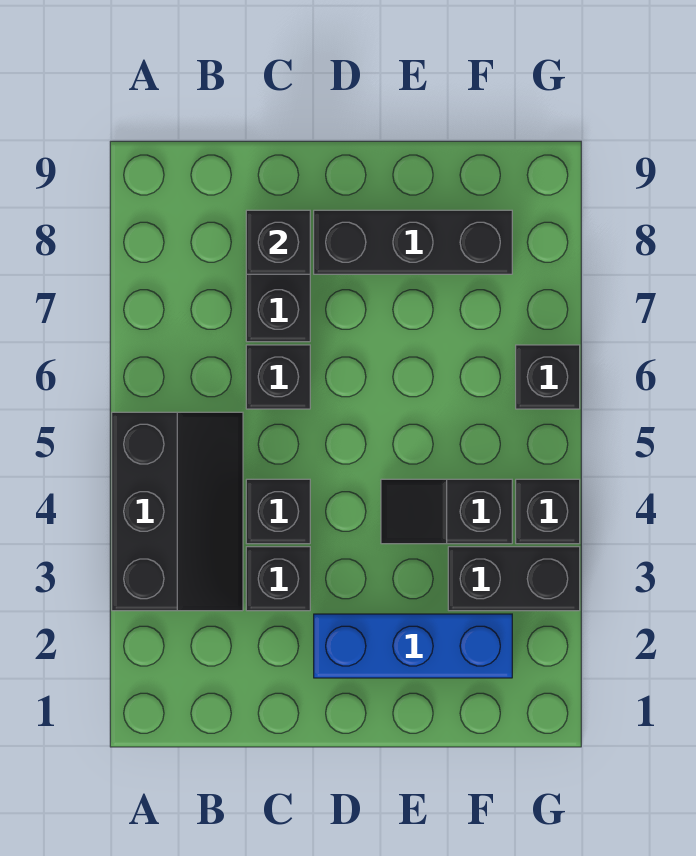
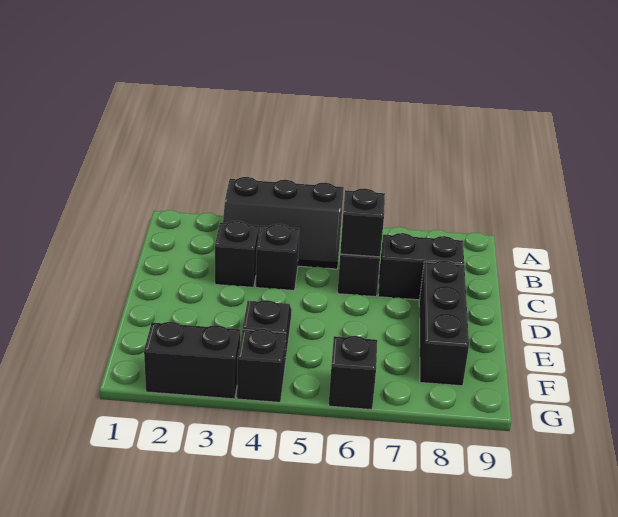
black brick C8 level 2 -> black brick C6 level 2
blue brick D2:F2 level 1 -> none
black brick F3:G3 level 1 -> black brick G2:G3 level 1

